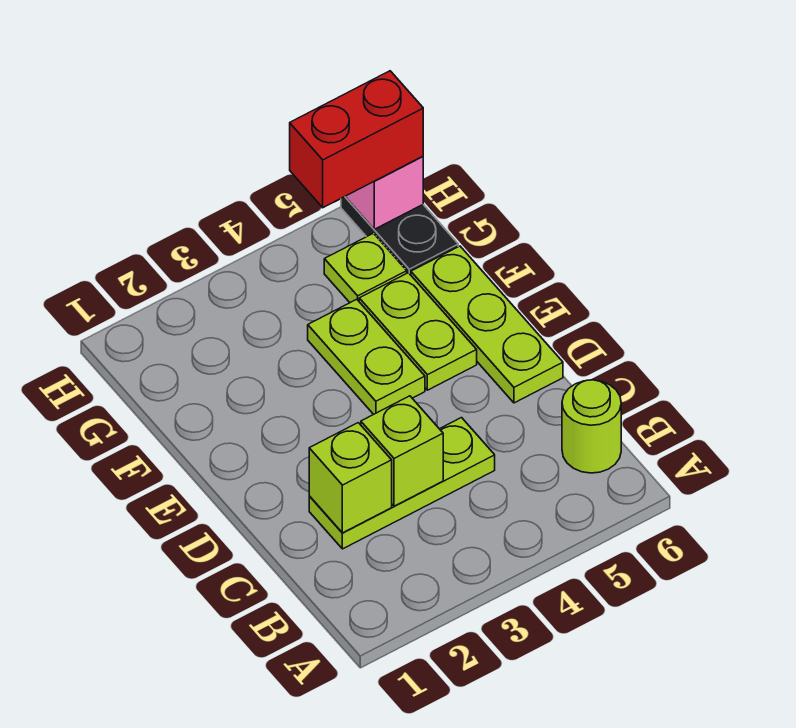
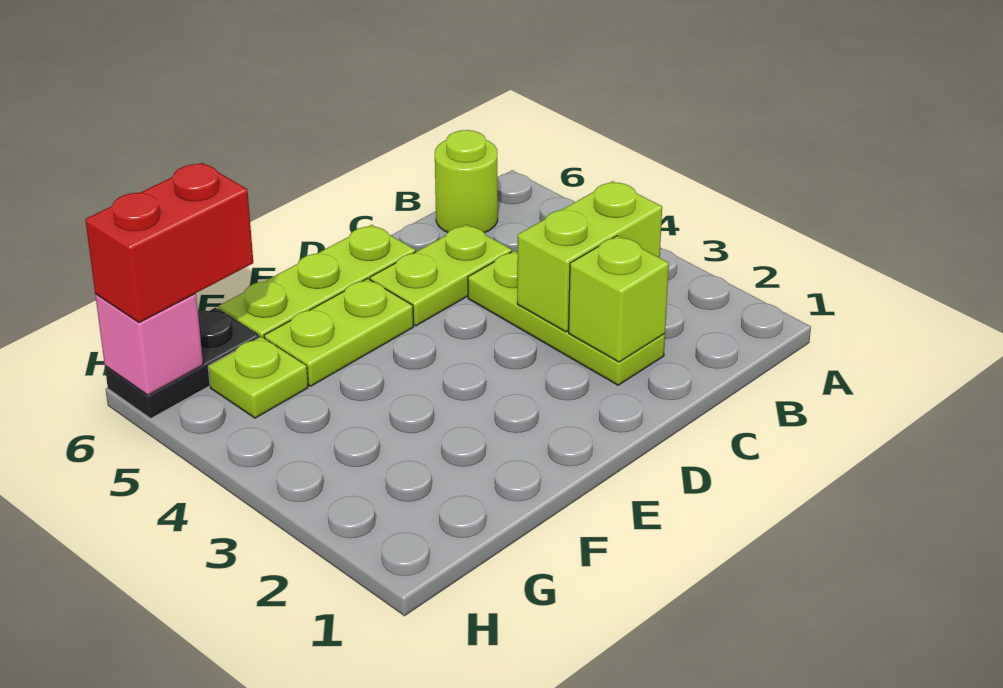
lime brick C3 level 2 -> lime brick B3:C3 level 2
lime plate E4:F4 level 1 -> lime plate C5:D5 level 1
red brick H5:H6 level 3 -> red brick G6:H6 level 3

